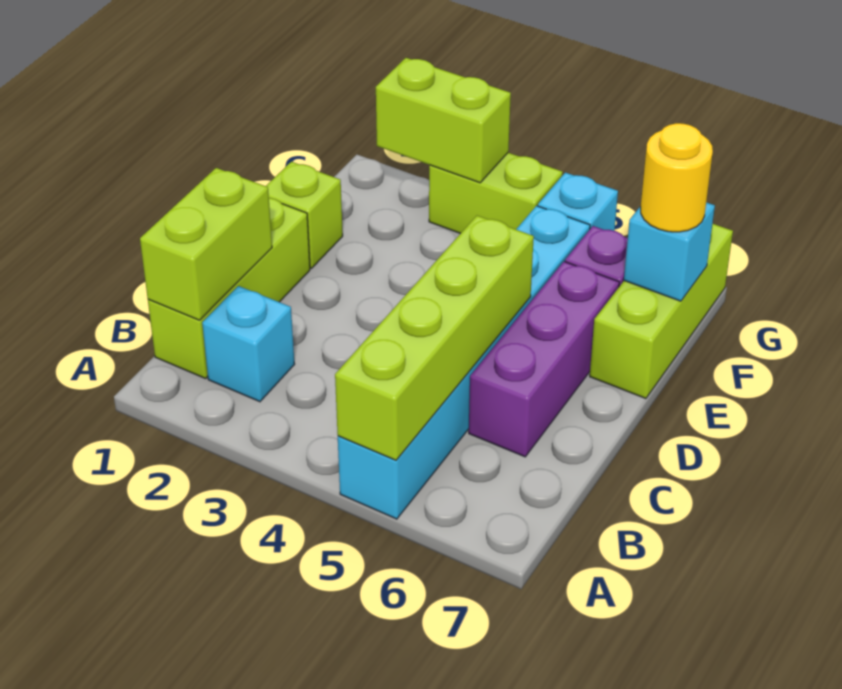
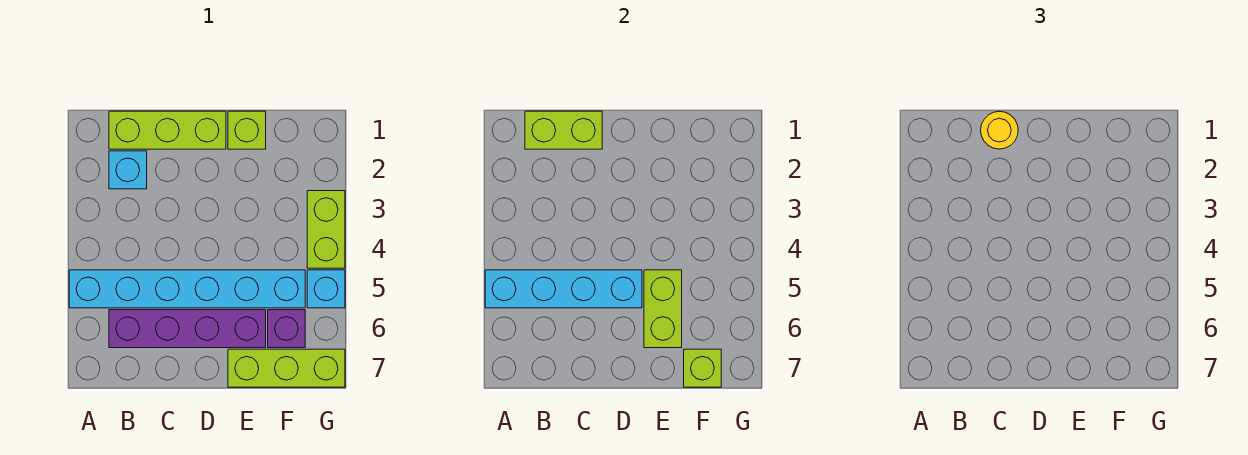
lime brick A5:D5 level 2 -> cyan brick A5:D5 level 2
purple brick C6:E6 level 1 -> purple brick B6:E6 level 1
cyan brick F7 level 2 -> lime brick F7 level 2
yellow round brick F7 level 3 -> yellow round brick C1 level 3
lime brick G2:G3 level 2 -> lime brick E5:E6 level 2

